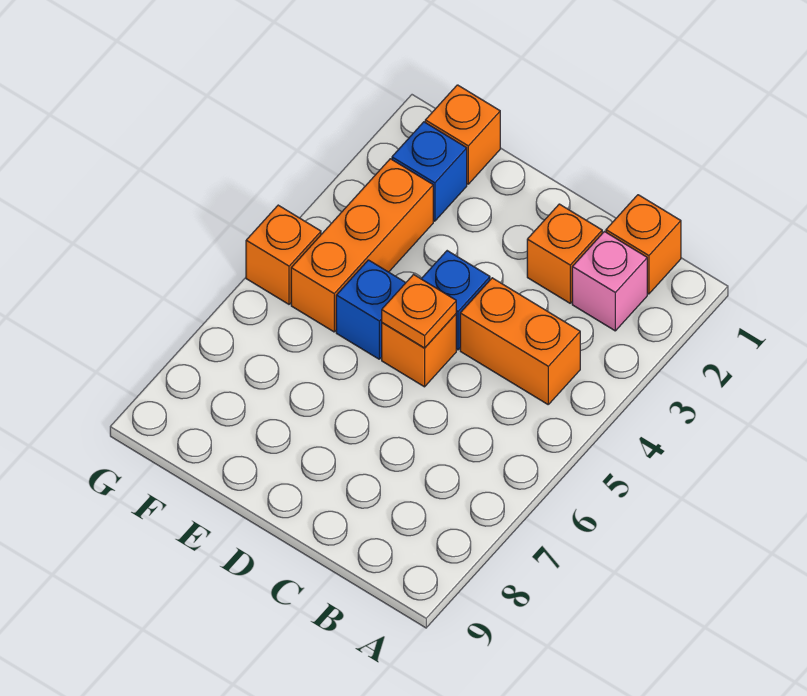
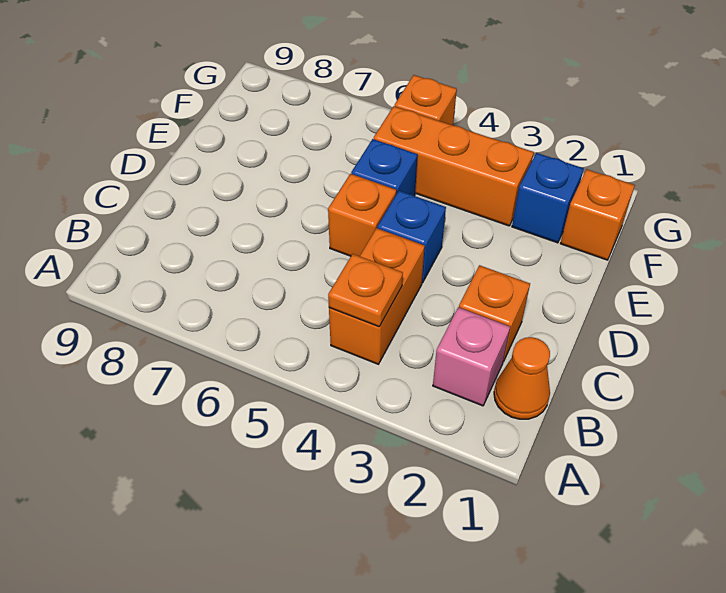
orange brick B1 level 1 -> orange cone B1 level 1
orange plate D5 level 2 -> orange plate B4 level 2

